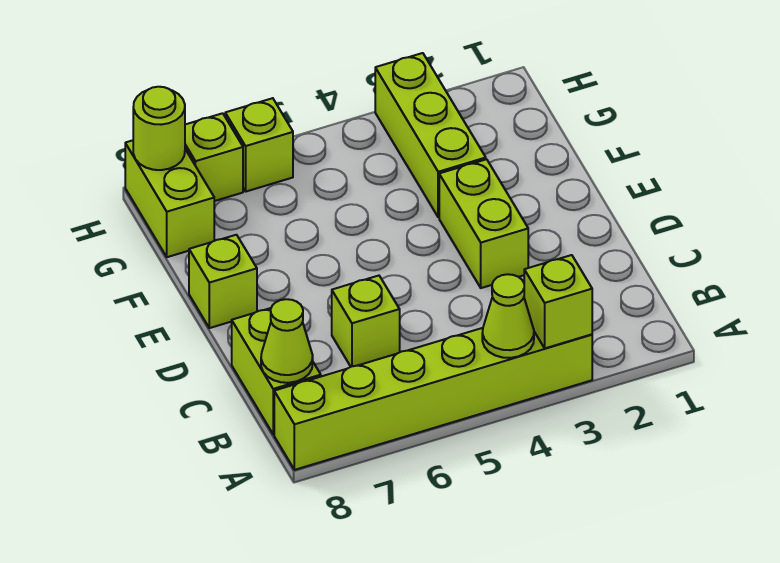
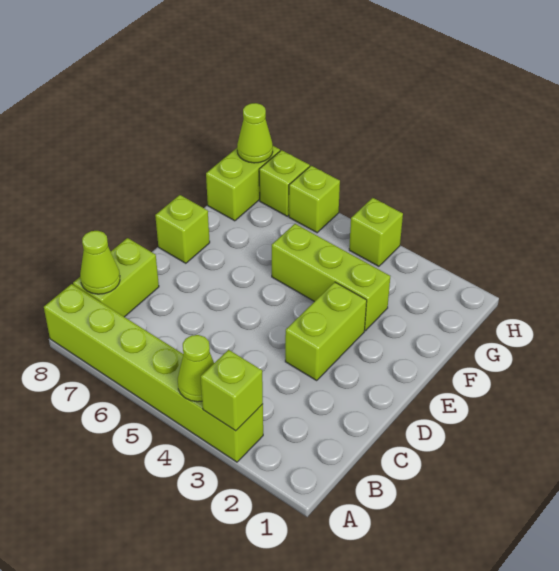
lime brick C6 level 1 -> lime brick H4 level 1
lime brick F3:H3 level 1 -> lime brick F3:F5 level 1
lime round brick H8 level 2 -> lime cone H8 level 2

